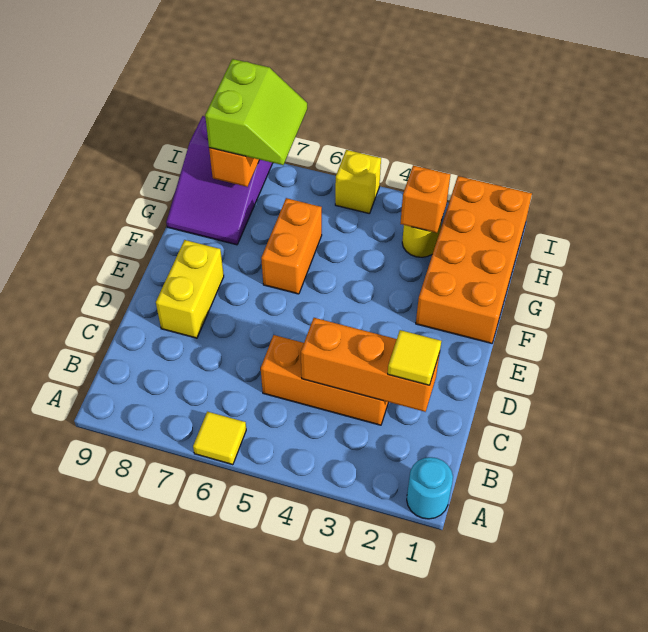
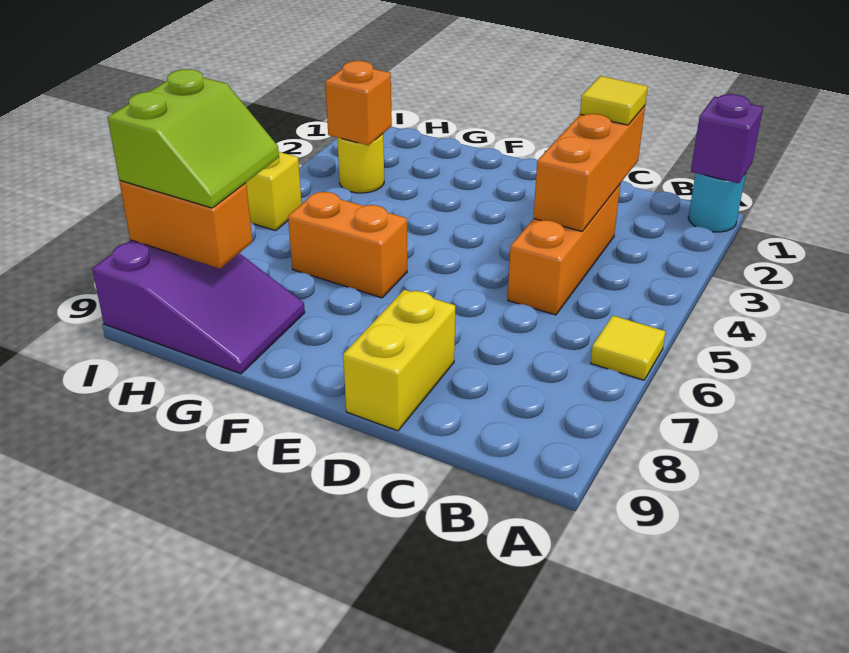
none -> purple brick A1 level 2
yellow brick D8:E8 level 1 -> yellow brick D8:D9 level 1
orange brick F1:I2 level 1 -> none
lime slope H7:I8 level 3 top 8 -> lime slope H7:I8 level 3 top I

